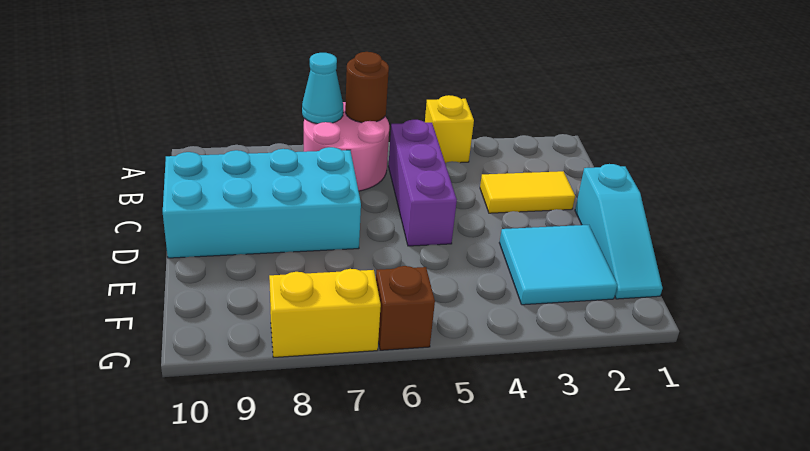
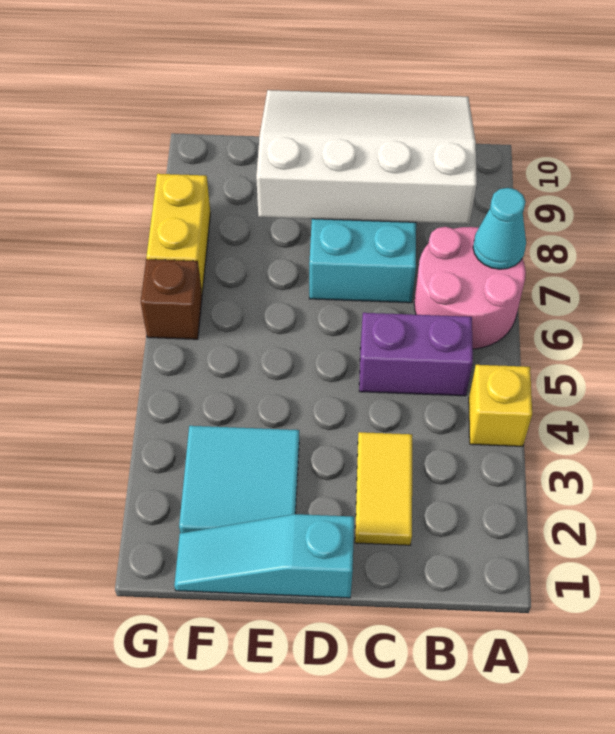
brown round brick A6 level 2 -> none
purple brick B5:D5 level 1 -> purple brick B5:C5 level 1
none -> white slope B8:E10 level 2 top 8

